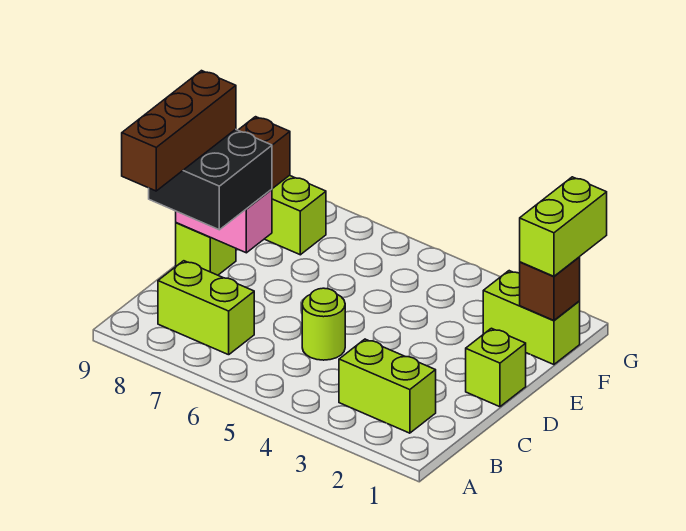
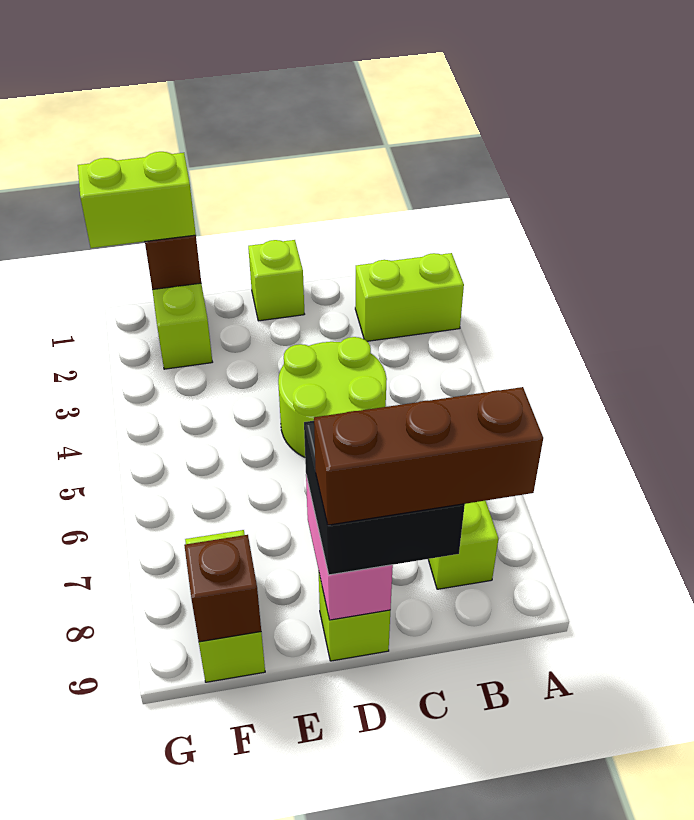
lime brick B2:B3 level 1 -> lime brick A2:B2 level 1
lime round brick C5 level 1 -> lime round brick C4:D5 level 1

